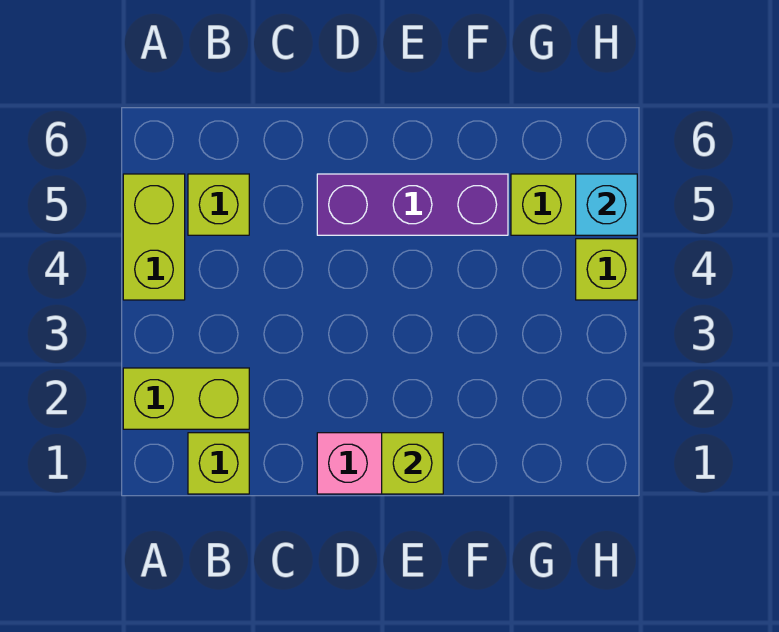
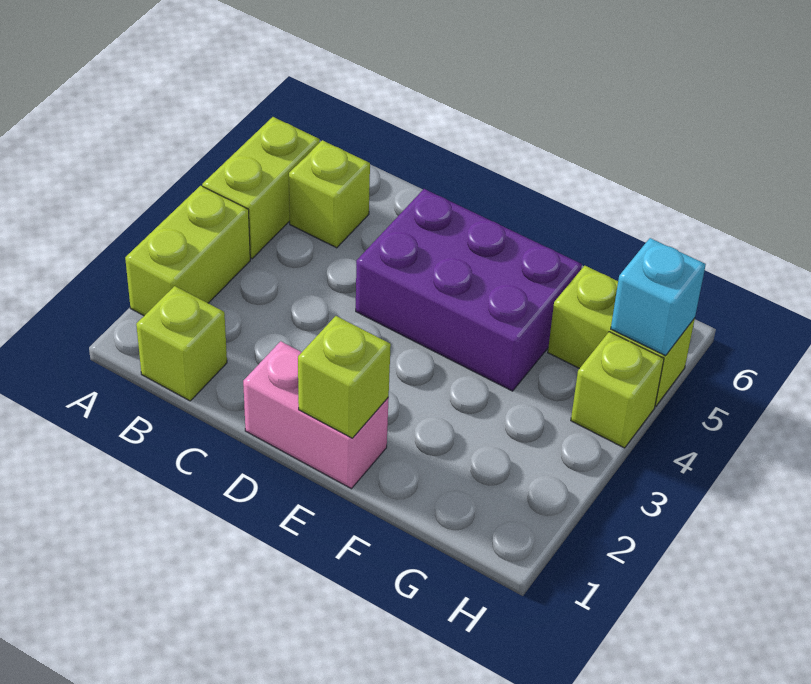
lime brick A2:B2 level 1 -> lime brick A2:A3 level 1
purple brick D5:F5 level 1 -> purple brick D4:F5 level 1

